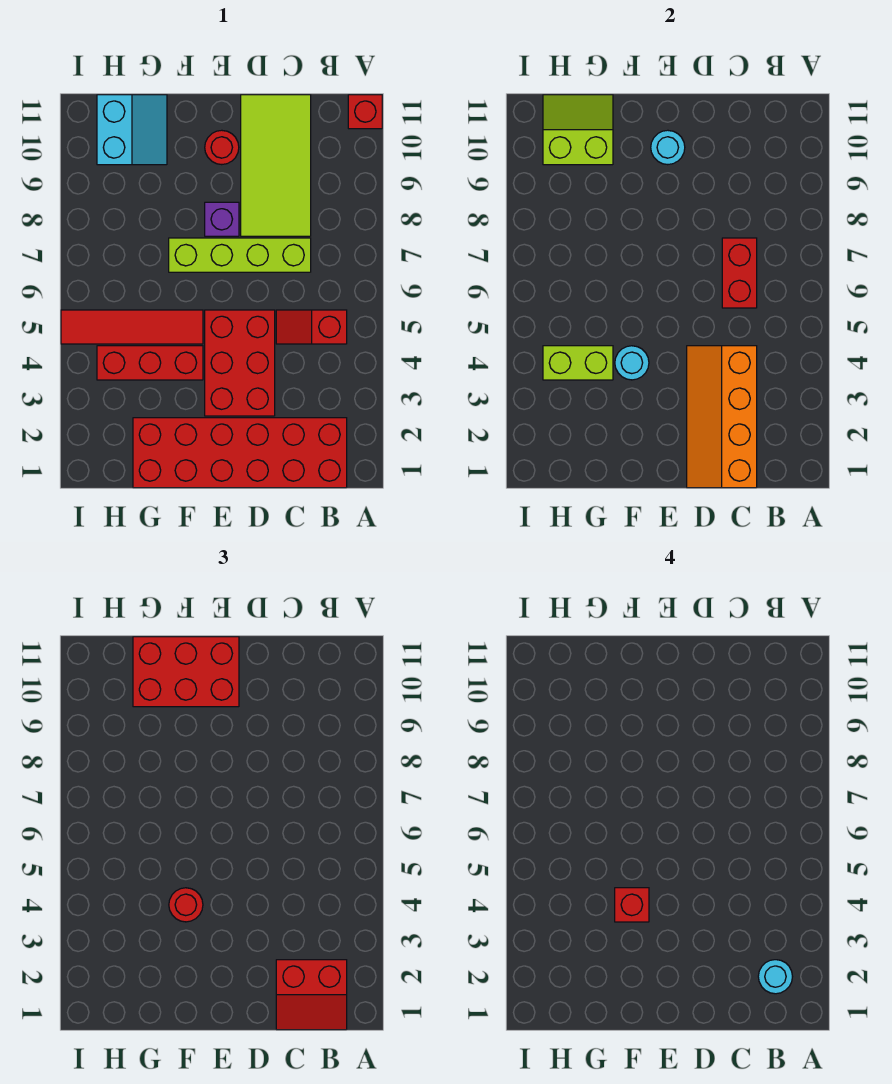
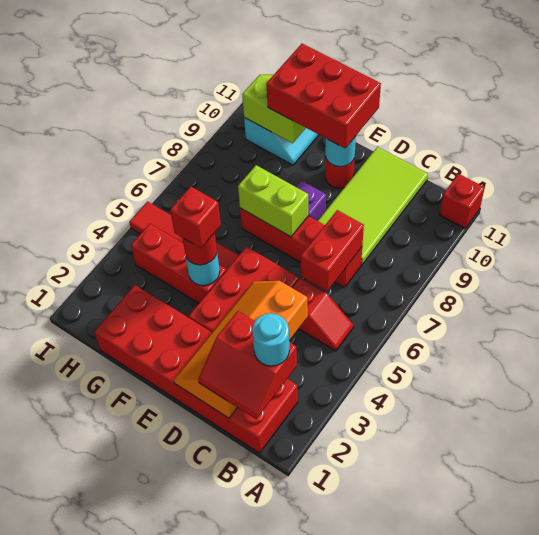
red slope B5:C5 level 1 top B -> red slope B5:C5 level 1 top C
lime brick C7:F7 level 1 -> red brick C7:F7 level 1
lime brick G4:H4 level 2 -> lime brick E7:F7 level 2

